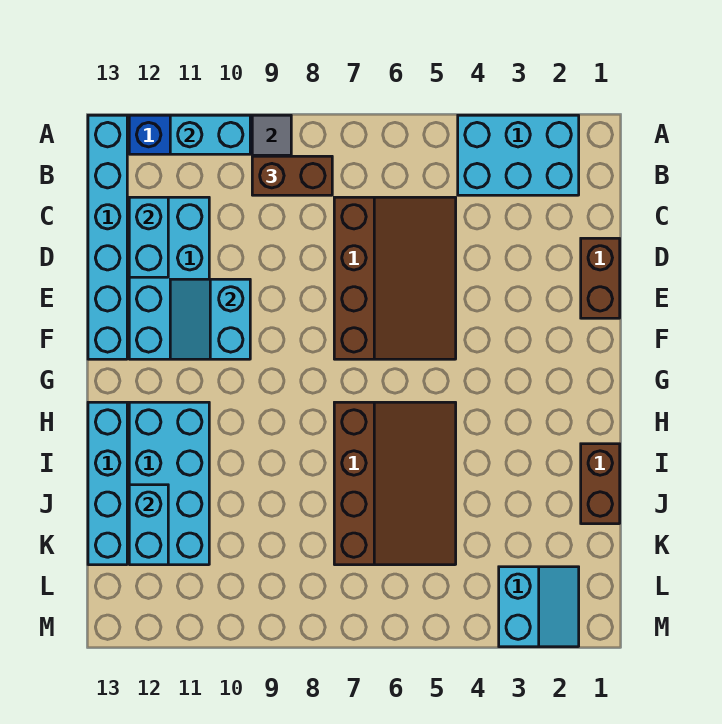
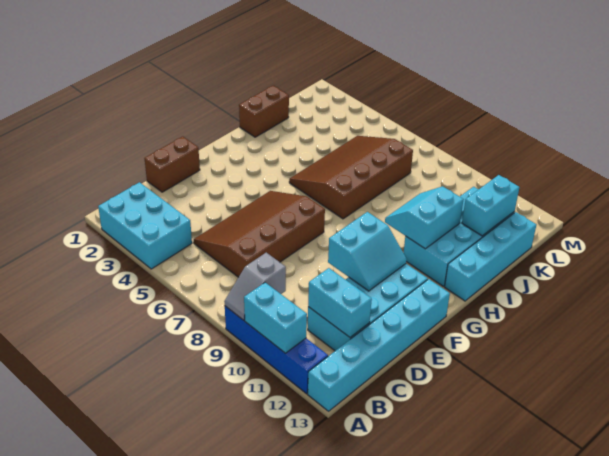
brown brick B8:B9 level 3 -> none
cyan brick C12:D12 level 2 -> cyan brick C11:C12 level 2
cyan slope L2:M3 level 1 top 3 -> cyan slope H10:I11 level 2 top 11

